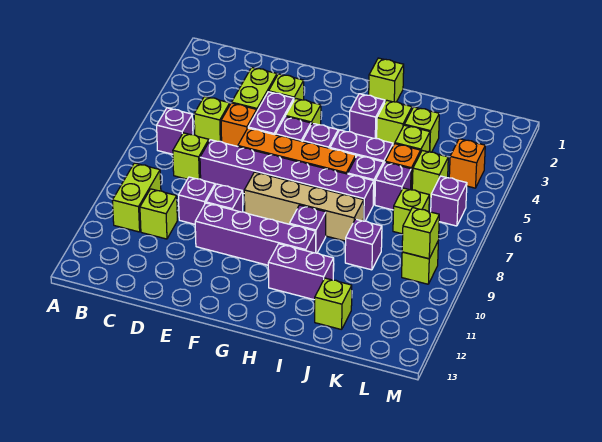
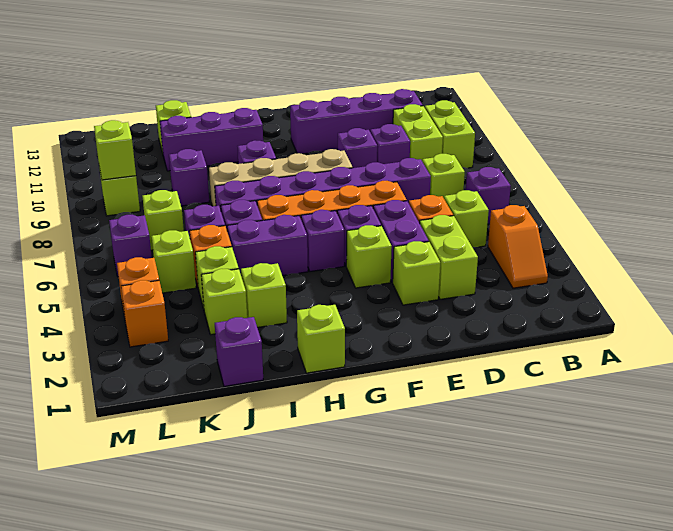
none -> orange slope B3:B4 level 1 top 4
lime brick C10 level 1 -> lime brick C9:C10 level 1
purple brick E10:H10 level 1 -> purple brick C11:F11 level 1
purple brick H3 level 1 -> purple brick J1 level 1
purple brick H11:I11 level 1 -> purple brick H11:J11 level 1
none -> orange brick L3 level 1

